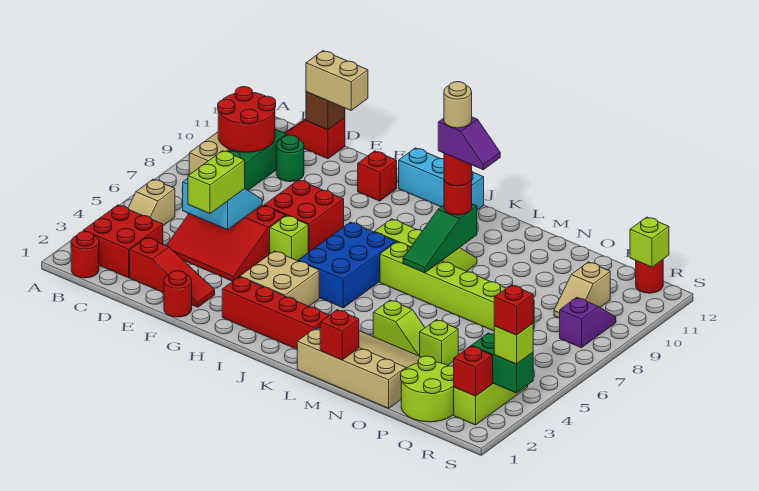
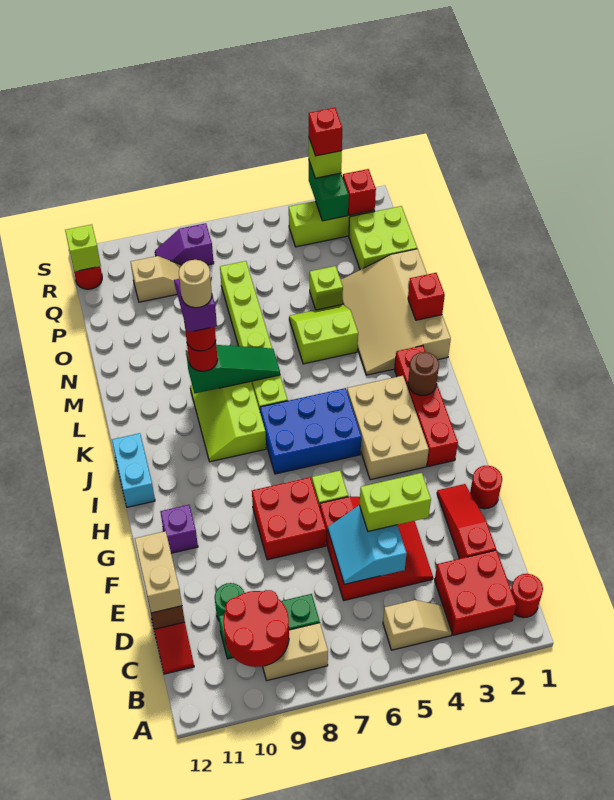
red brick G11 level 1 -> purple brick G11 level 1
tan brick H3:I4 level 1 -> tan brick H3:J4 level 1
cyan brick H12:J12 level 1 -> cyan brick I12:J12 level 1
none -> brown round brick J2 level 2
lime slope M4:N4 level 1 top M -> lime slope M4:N5 level 1 top M
lime round brick P1:Q2 level 1 -> lime brick P1:Q2 level 1

